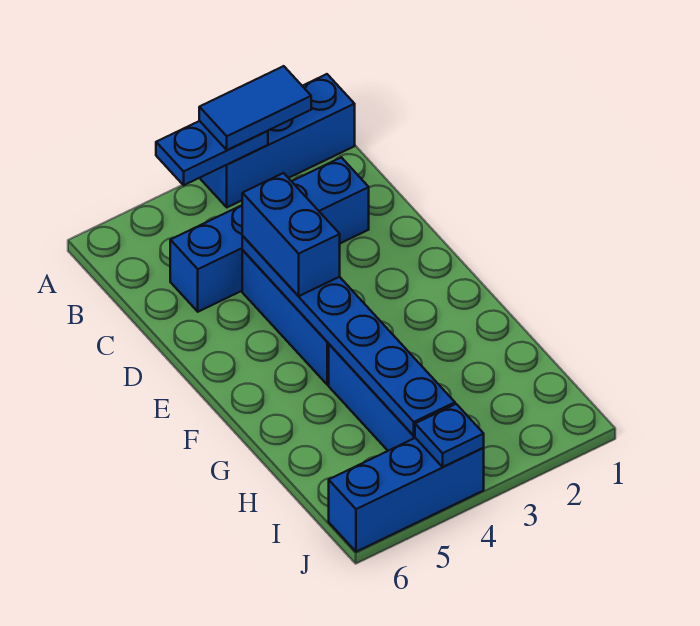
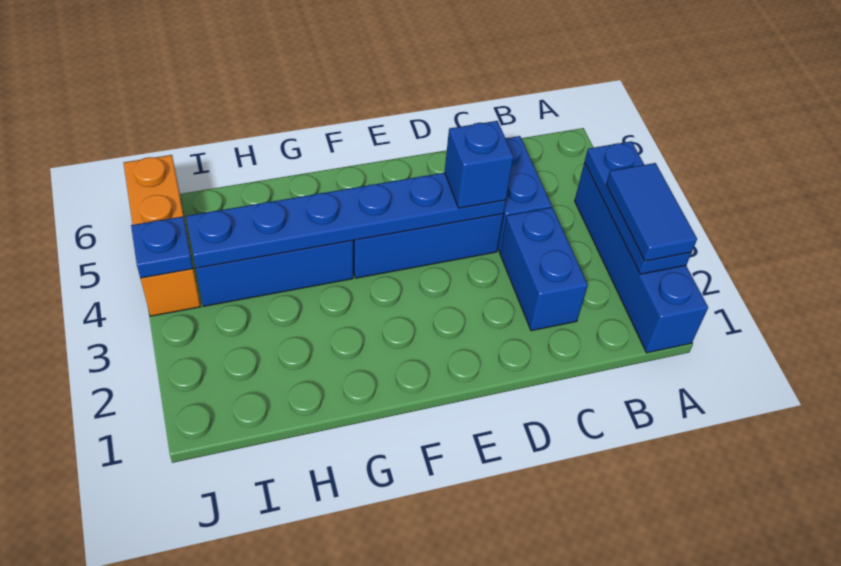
blue brick A1:A3 level 1 -> blue brick A1:A4 level 1
blue plate A3:A4 level 2 -> blue plate A2:A4 level 2
blue brick D4:E4 level 3 -> blue brick D4 level 3
blue brick J4:J6 level 1 -> orange brick J4:J6 level 1

